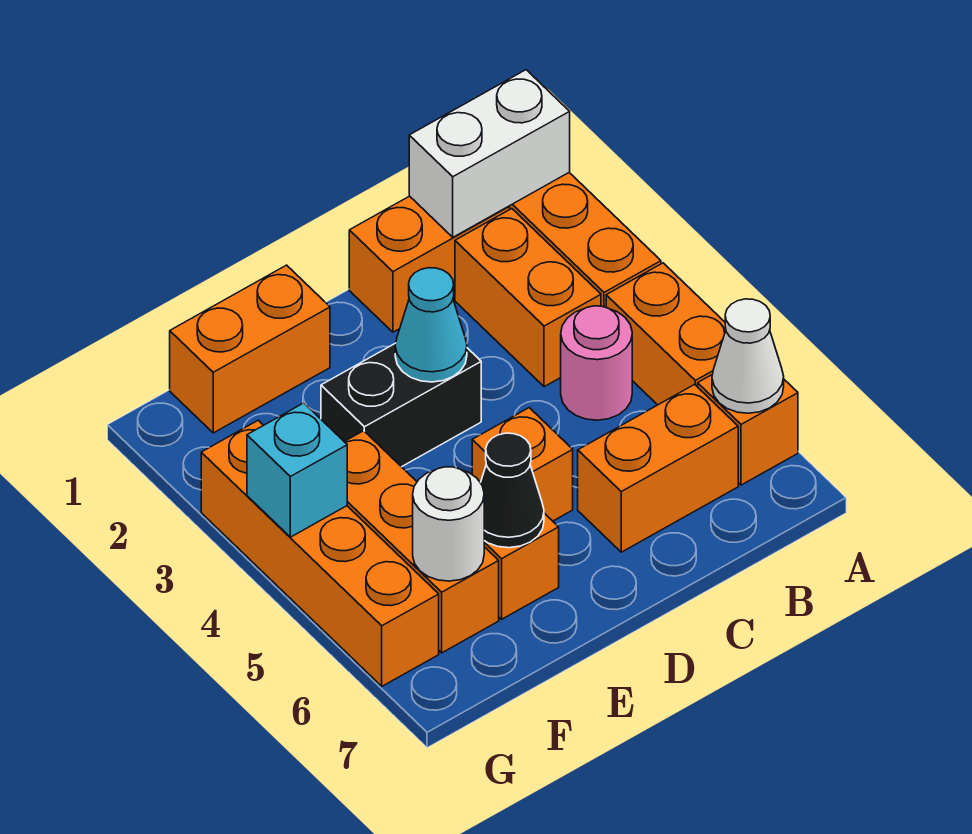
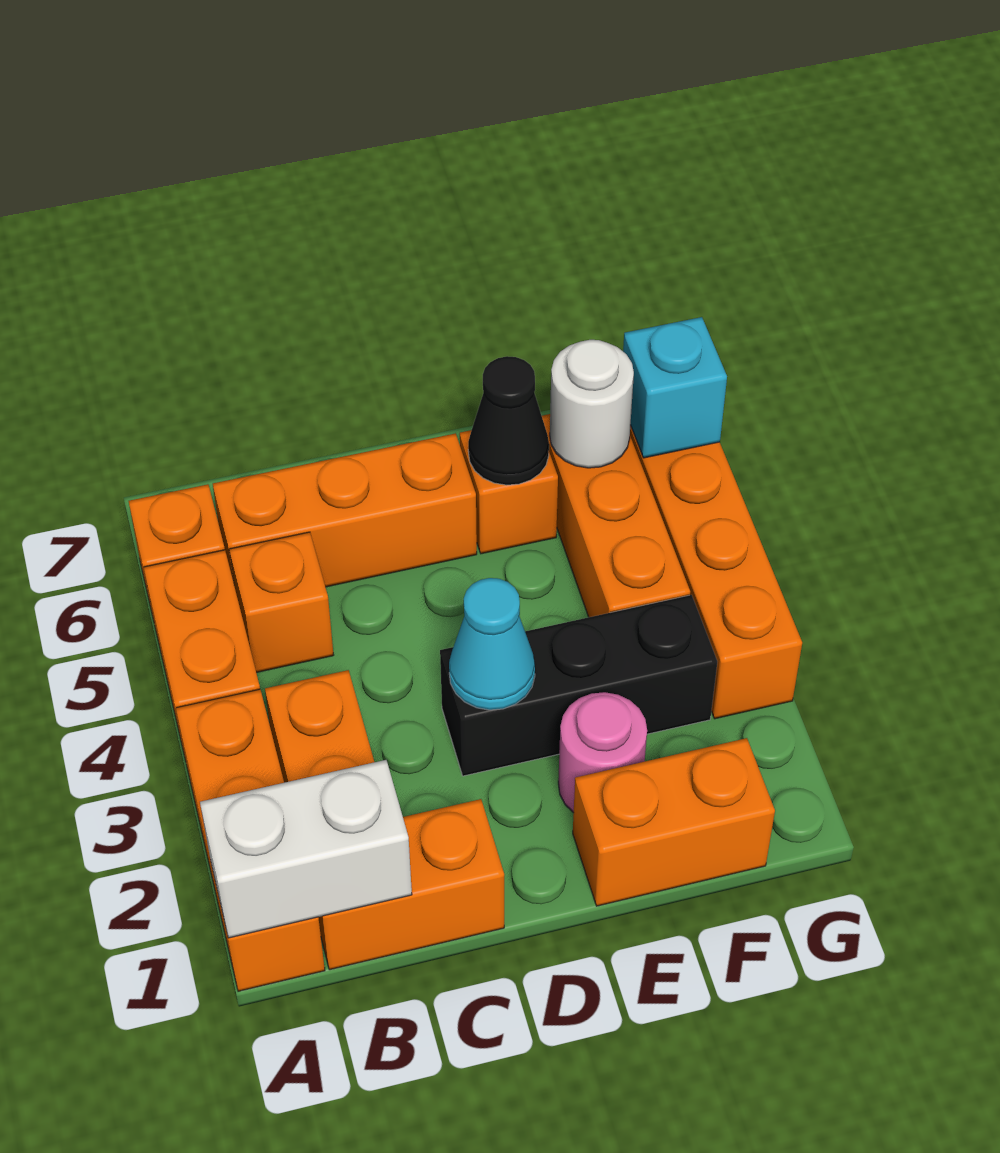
white cone A6 level 2 -> none
pink round brick B4 level 1 -> pink round brick E2 level 1
orange brick B6:C6 level 1 -> orange brick B6:D6 level 1
black brick D3:E3 level 1 -> black brick D3:F3 level 1
orange brick D5 level 1 -> orange brick B5 level 1
cyan brick G4 level 2 -> cyan brick G6 level 2

